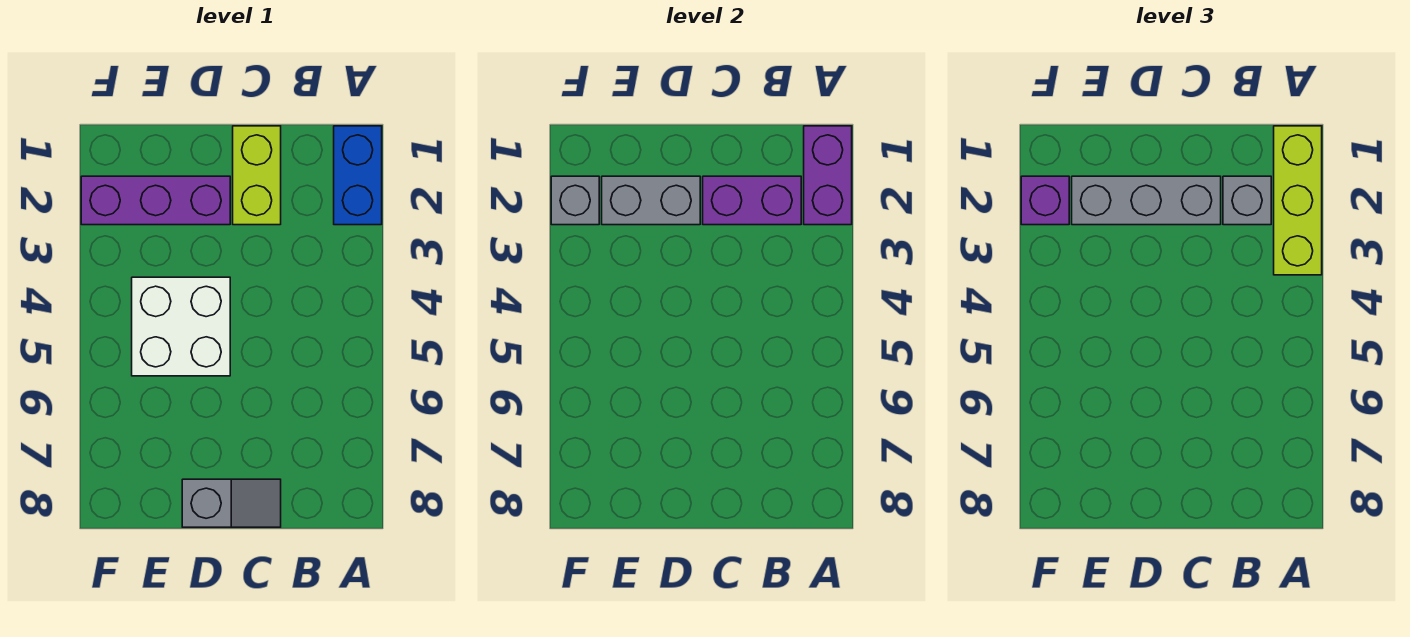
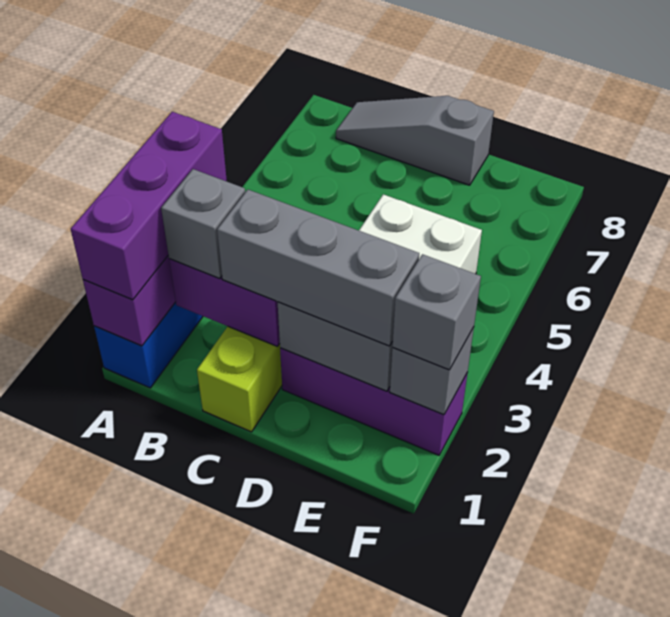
lime brick A1:A3 level 3 -> purple brick A1:A3 level 3
grey slope C8:D8 level 1 top D -> grey slope B8:D8 level 1 top D
purple brick F2 level 3 -> grey brick F2 level 3

